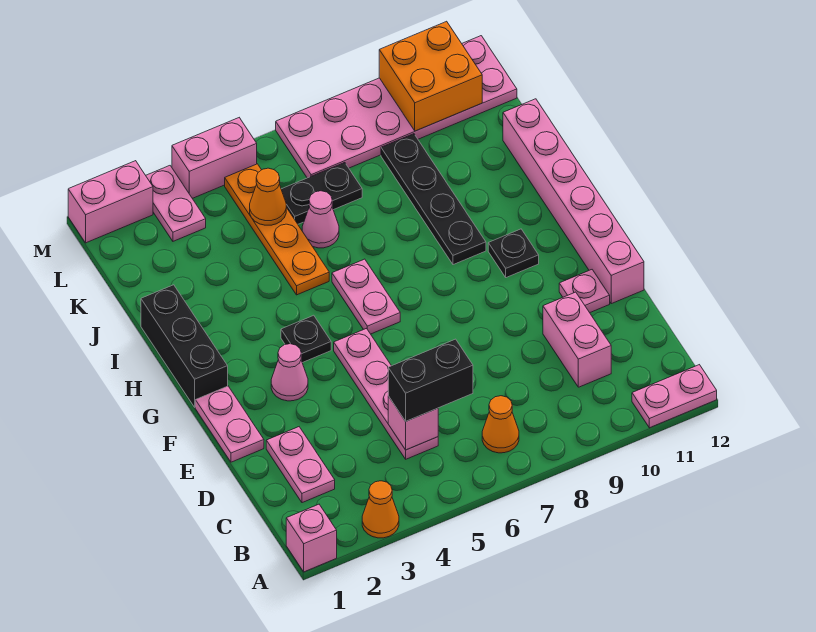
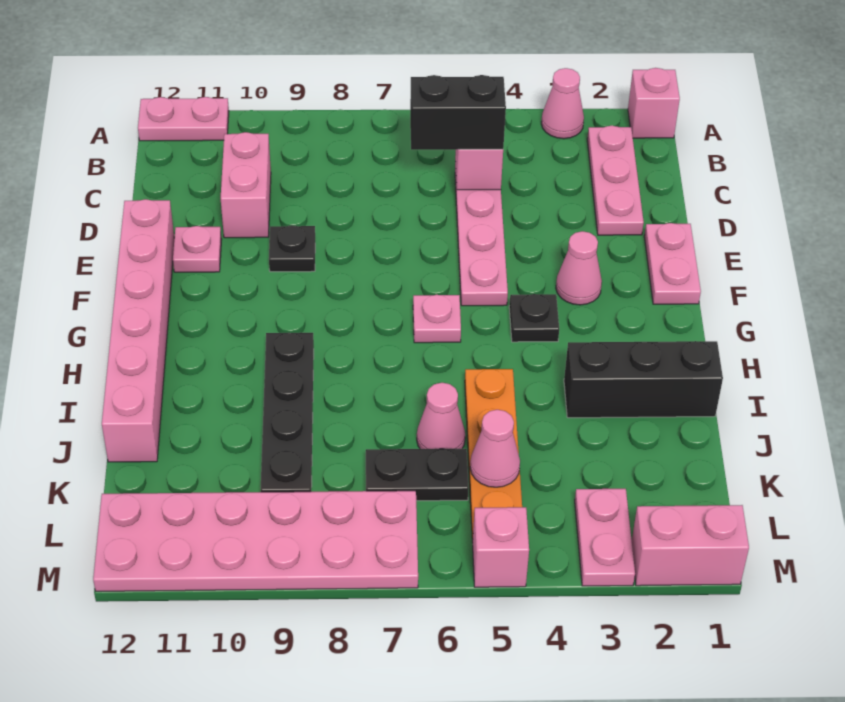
orange cone A3 level 1 -> pink cone A3 level 1
orange cone B7 level 1 -> none
pink plate C2:D2 level 1 -> pink plate B2:D2 level 1
black brick G1:I1 level 1 -> black brick I1:I3 level 1
pink plate G6:H6 level 1 -> pink plate G6 level 1
black plate G10 level 1 -> black plate E9 level 1
orange cone K5 level 2 -> pink cone K5 level 2
orange brick L10:M11 level 2 -> none
pink brick M4:M5 level 1 -> pink brick M5 level 1

